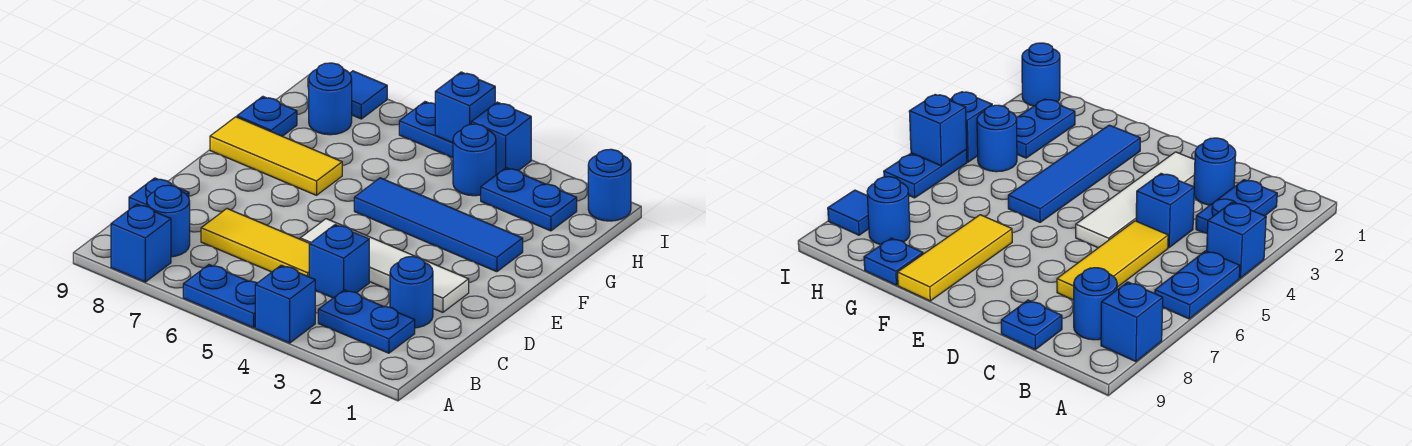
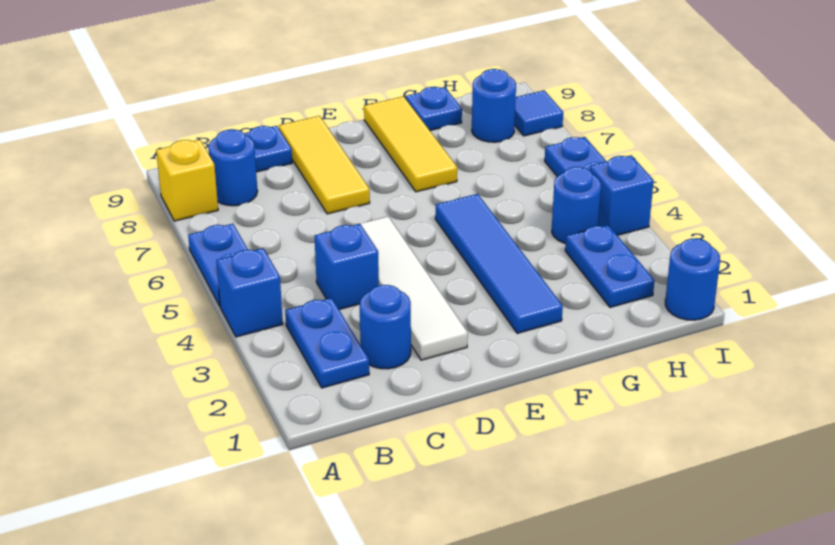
blue brick A8 level 1 -> yellow brick A8 level 1
yellow tile C5:C7 level 1 -> yellow tile D7:D9 level 1
blue brick I5 level 2 -> none

